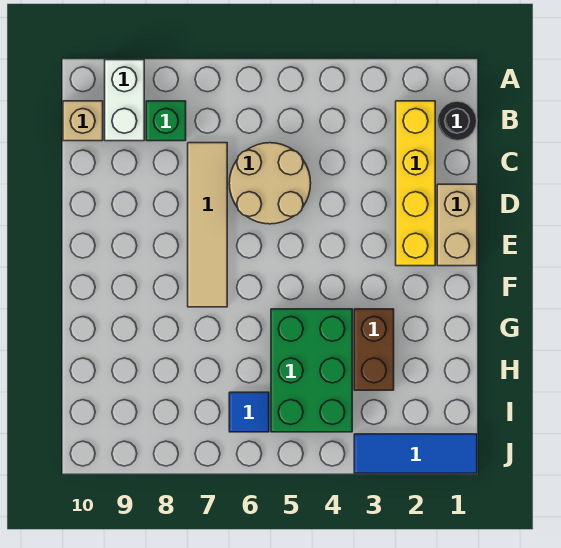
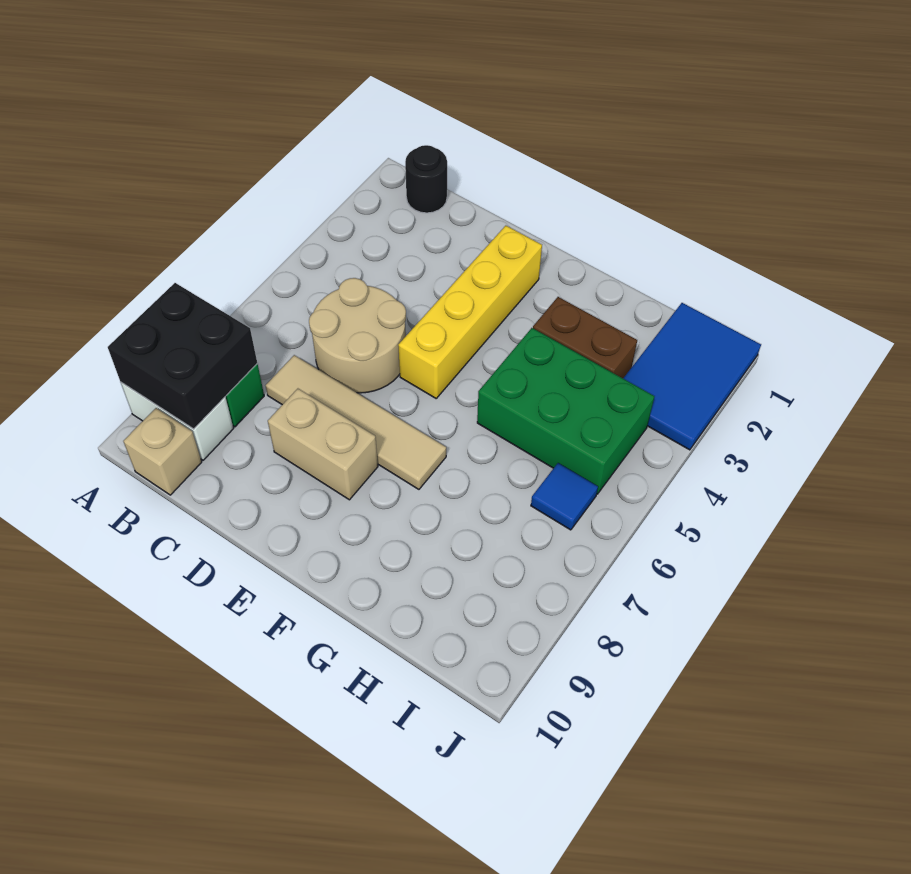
none -> black brick A8:B9 level 2
yellow brick B2:E2 level 1 -> yellow brick E2:E5 level 1
tan brick D1:E1 level 1 -> tan brick D8:E8 level 1
blue tile J1:J3 level 1 -> blue tile I1:J3 level 1

